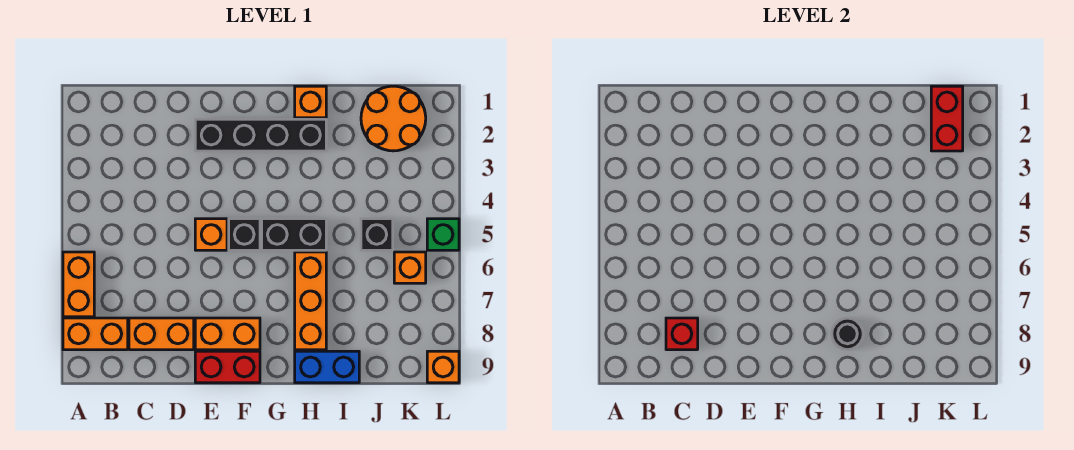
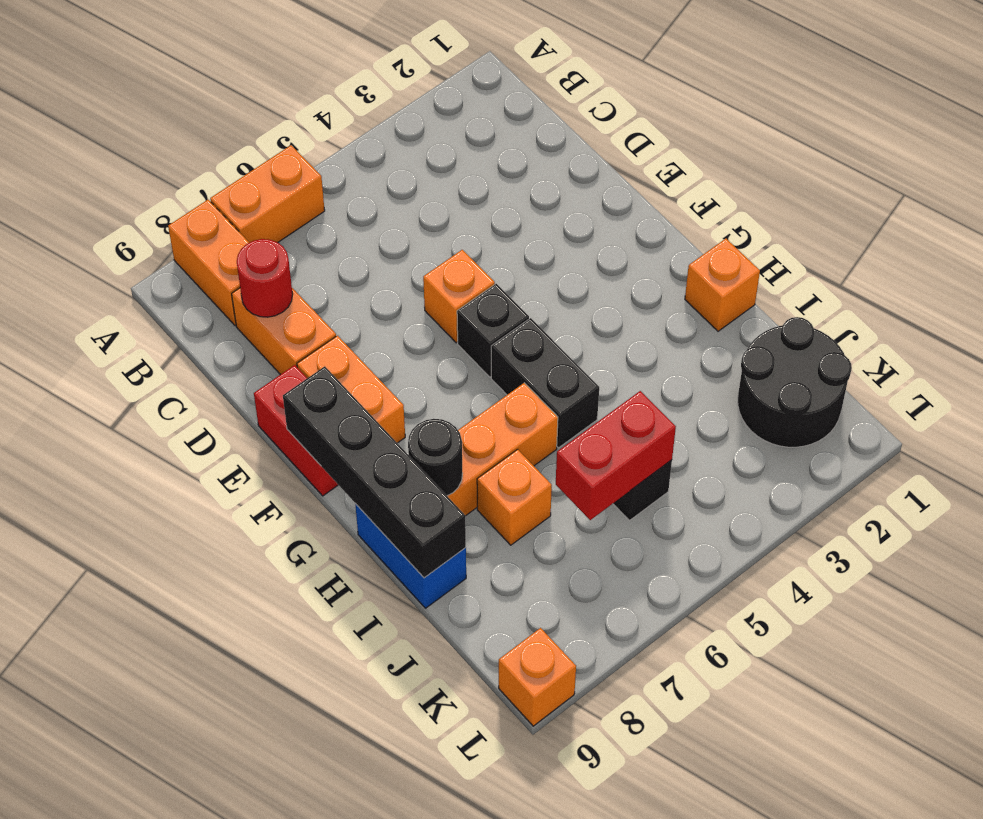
red brick C8 level 2 -> red round brick C8 level 2
black brick E2:H2 level 1 -> black brick F9:I9 level 2
orange round brick J1:K2 level 1 -> black round brick J1:K2 level 1
red brick K1:K2 level 2 -> red brick J5:J6 level 2
orange brick K6 level 1 -> orange brick I7 level 1
green brick L5 level 1 -> none

